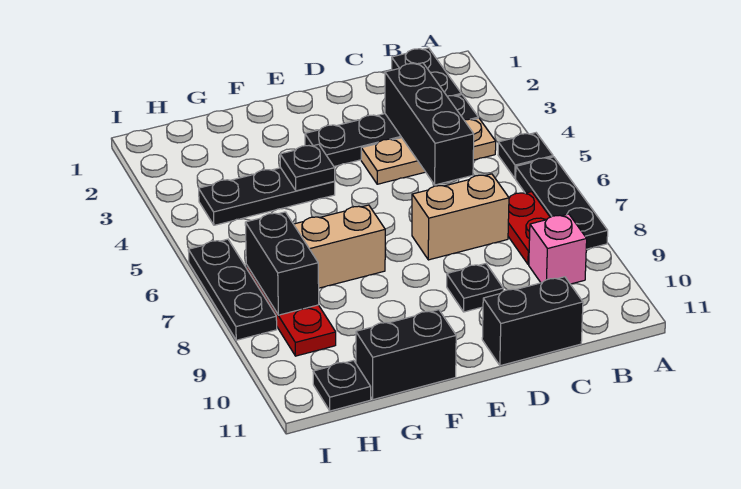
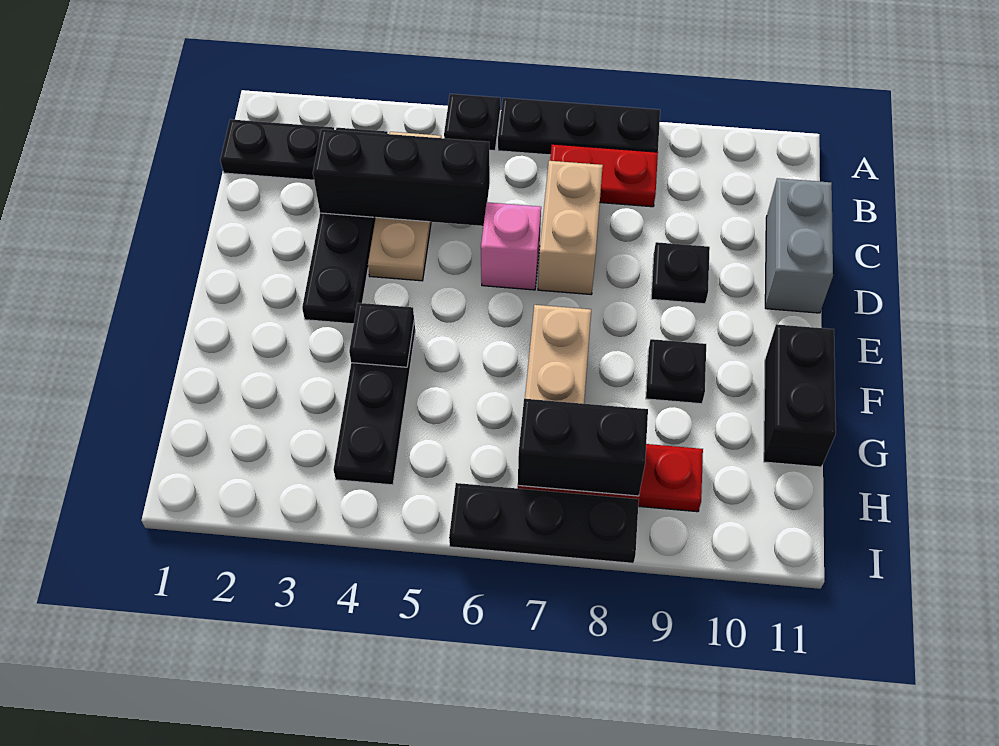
pink brick B9 level 1 -> pink brick D6 level 1
black brick C11:D11 level 1 -> grey brick C11:D11 level 1
black plate H11 level 1 -> black plate F9 level 1

